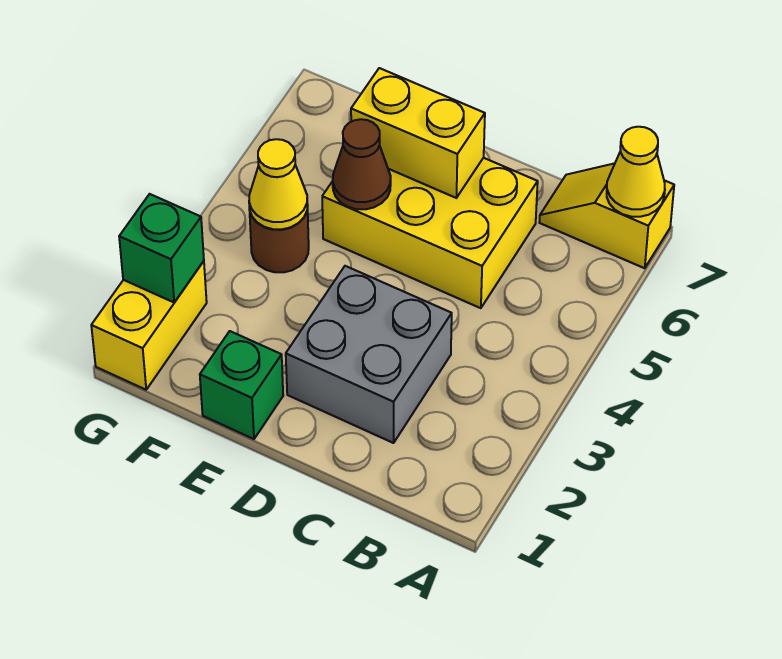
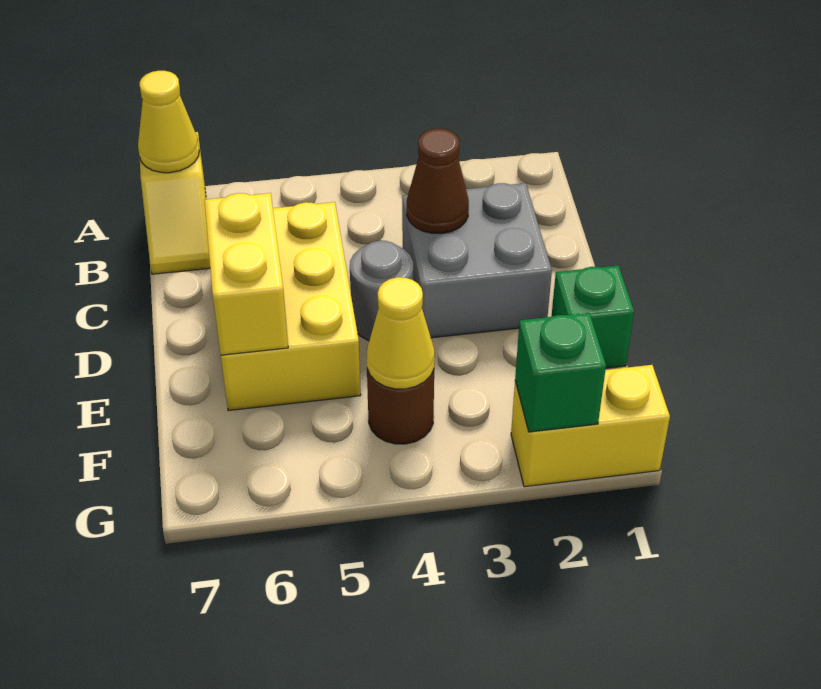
none -> grey round brick D4 level 1
brown cone E5 level 2 -> brown cone C3 level 2

